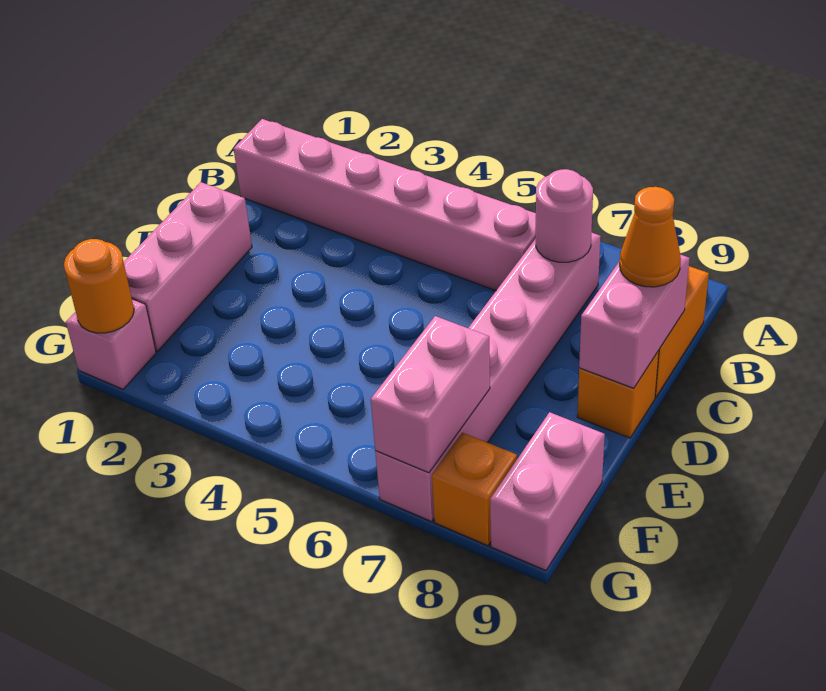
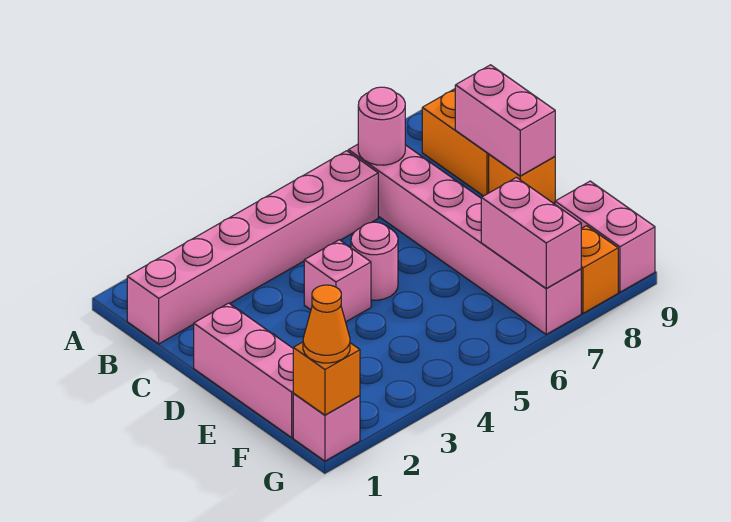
orange cone C9 level 3 -> orange cone G1 level 3
none -> pink brick D4 level 1
none -> pink round brick D5 level 1
orange round brick G1 level 2 -> orange brick G1 level 2

